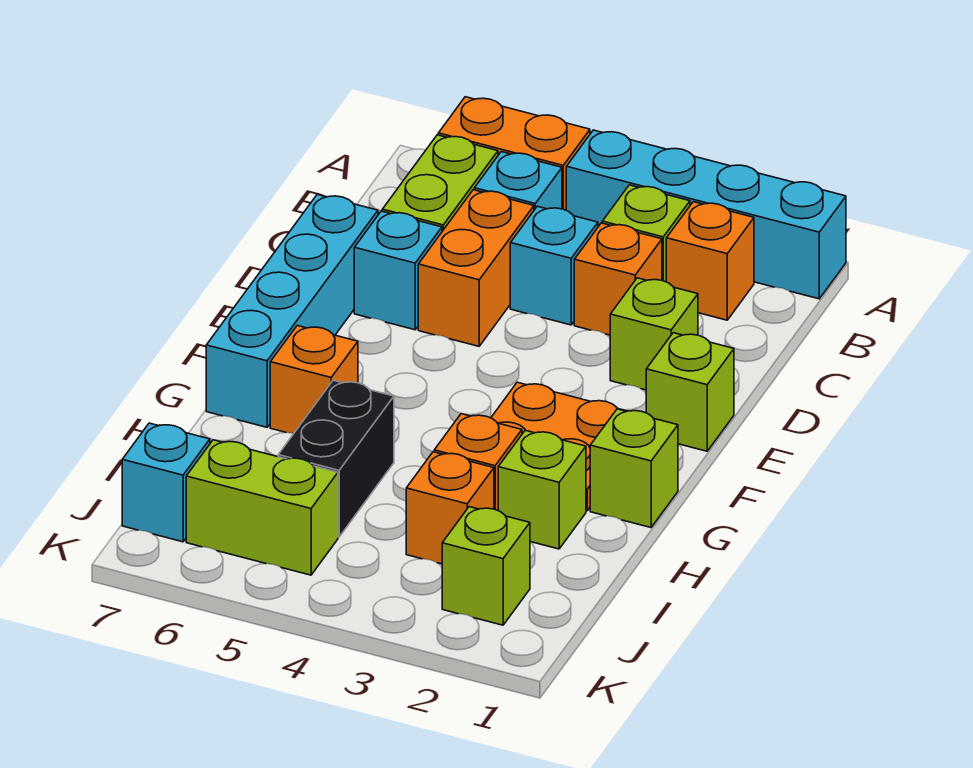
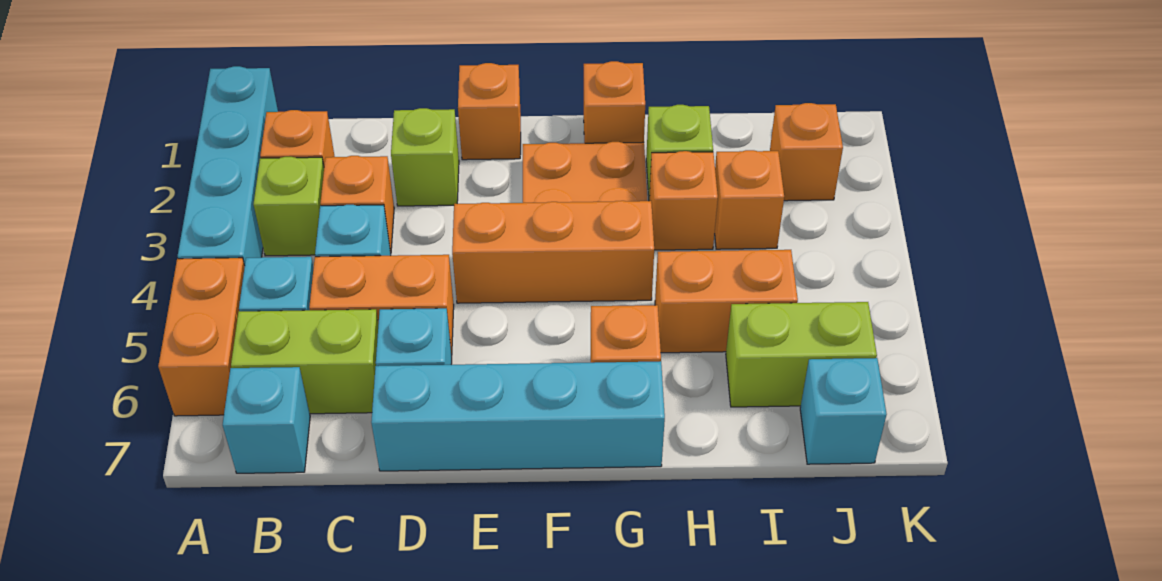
none -> cyan brick B7 level 1
lime brick E1 level 1 -> orange brick E1 level 1
none -> orange brick E4:G4 level 1
lime brick G1 level 1 -> orange brick G1 level 1
black brick H5:I5 level 1 -> orange brick H5:I5 level 1
lime brick J2 level 1 -> orange brick J2 level 1
lime brick J5:J6 level 1 -> lime brick I6:J6 level 1

